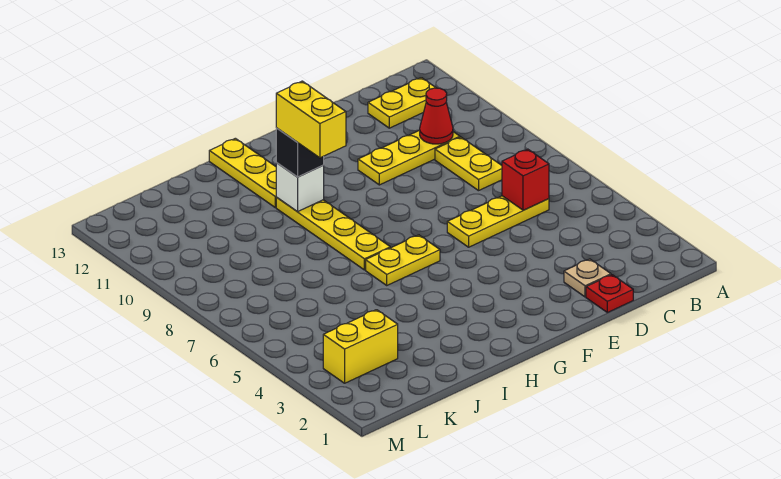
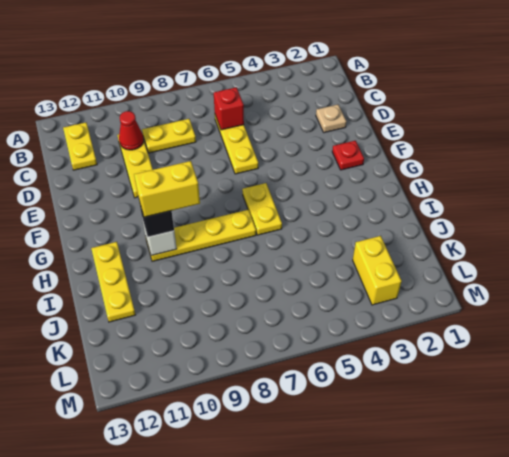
red plate D1 level 1 -> red plate F2 level 1
yellow plate H11:H13 level 1 -> yellow plate H12:J12 level 1

